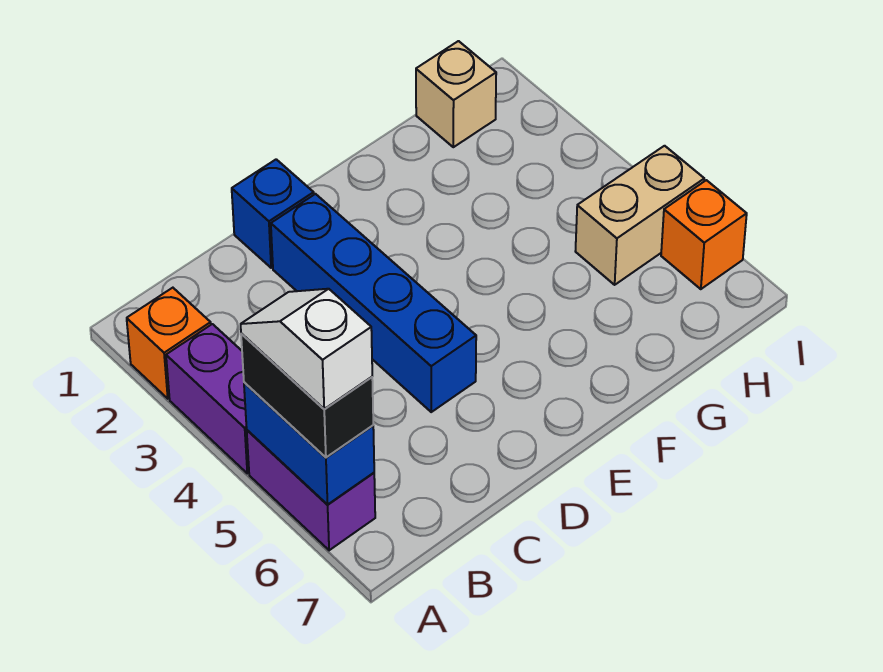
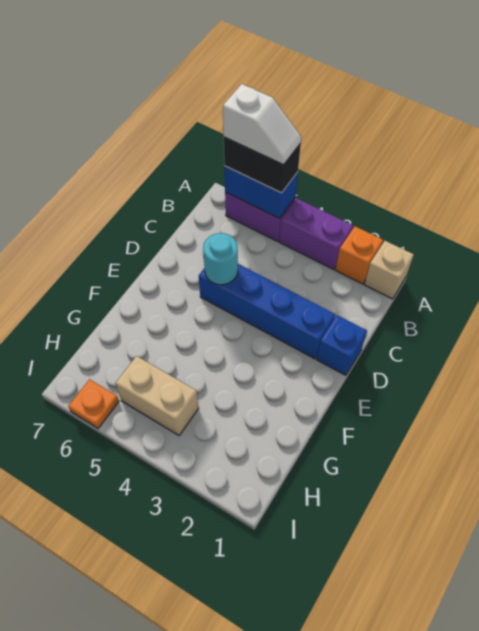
none -> cyan round brick D5 level 2
tan brick H1 level 1 -> tan brick A1 level 1
tan brick H5:I5 level 1 -> tan brick H4:H5 level 1
orange brick I6 level 1 -> orange plate I6 level 1

